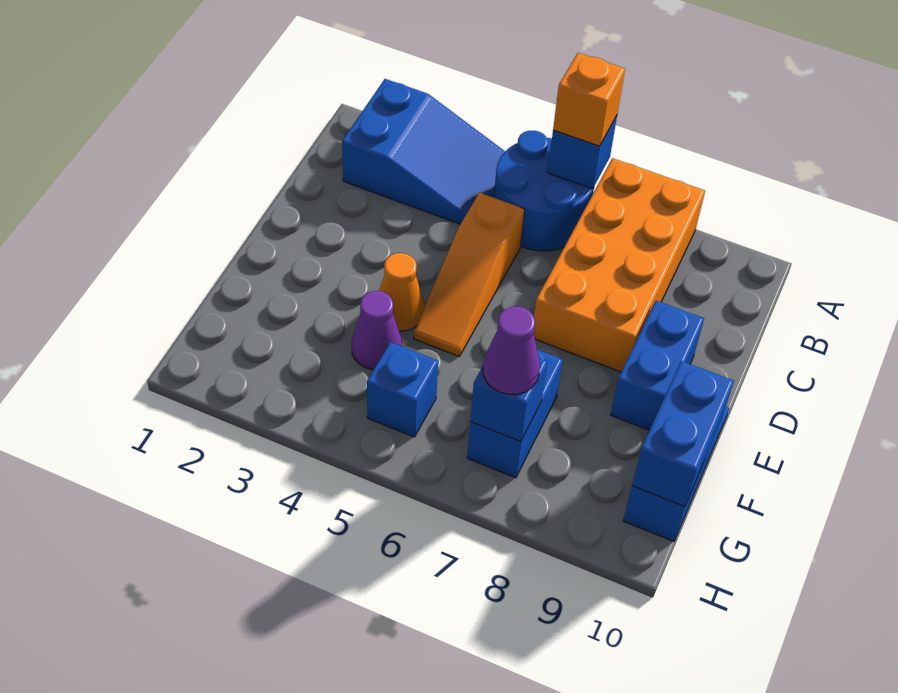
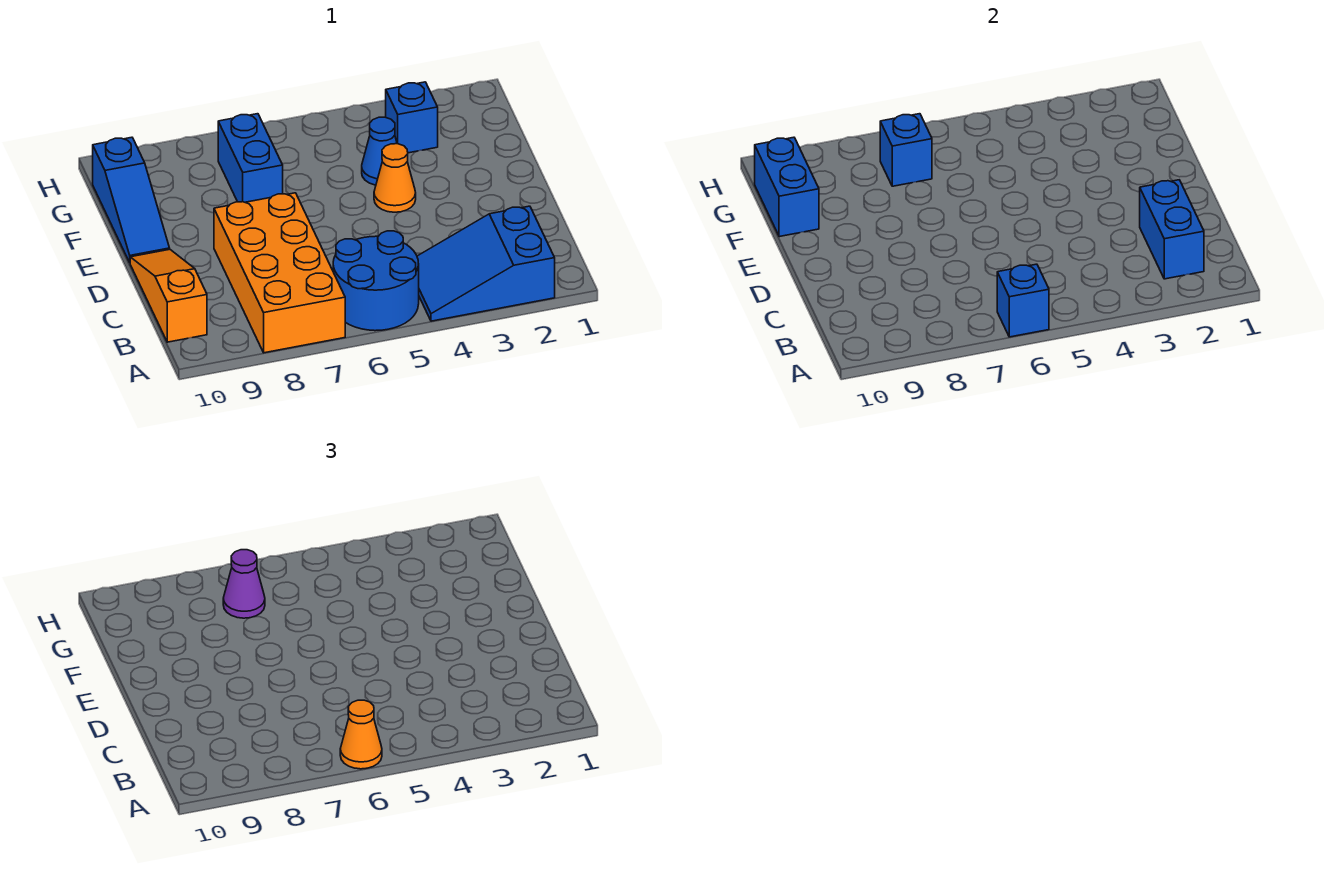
orange brick A6 level 3 -> orange cone A6 level 3
orange slope C5:E5 level 1 top C -> orange slope B10:D10 level 1 top B
blue brick D9:E9 level 1 -> blue brick B2:C2 level 2
purple cone F4 level 1 -> blue cone F4 level 1
blue brick G5 level 1 -> blue brick G3 level 1

